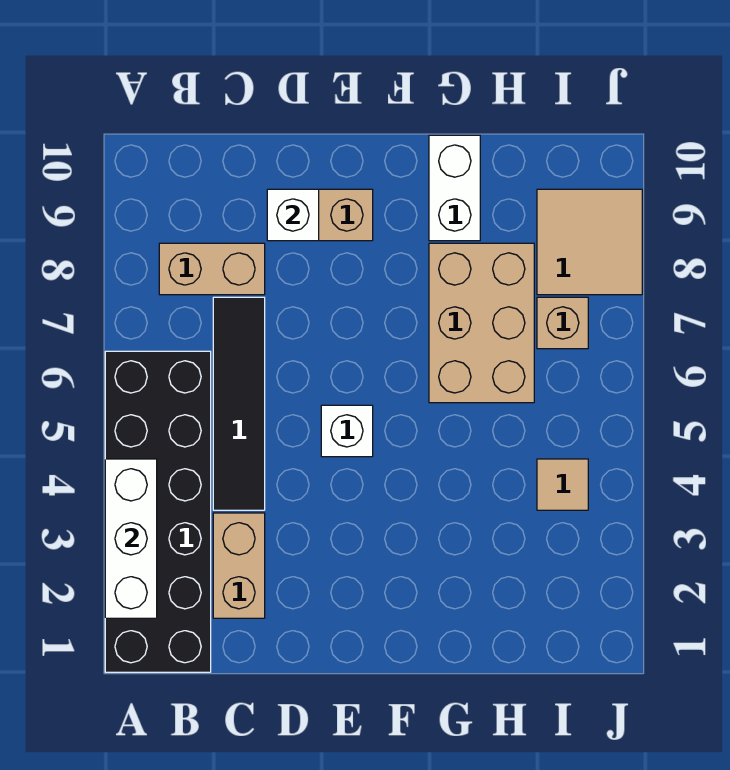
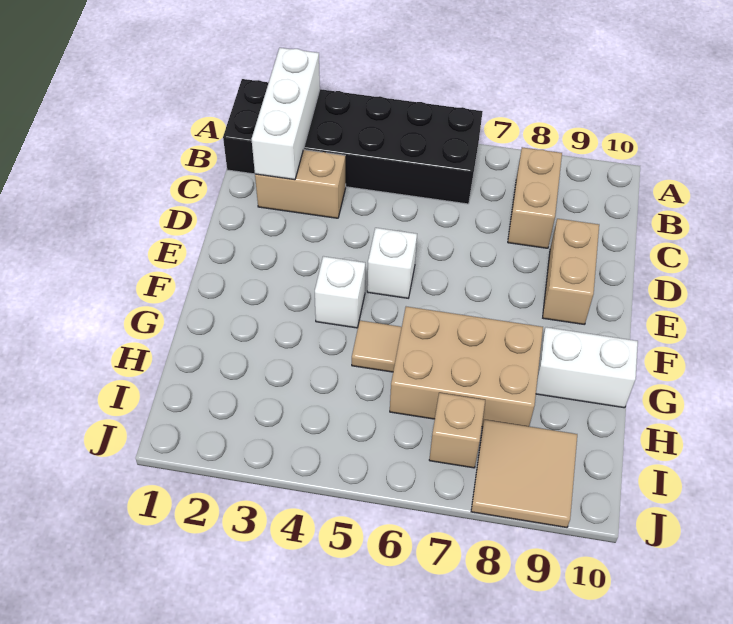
white brick A2:A4 level 2 -> white brick A2:C2 level 2
black tile C4:C7 level 1 -> none
white brick D9 level 2 -> white brick F4 level 1
tan tile I4 level 1 -> tan tile G5 level 1

